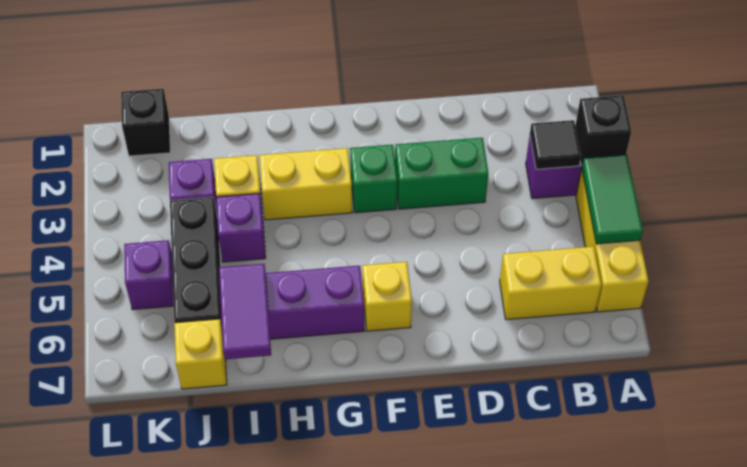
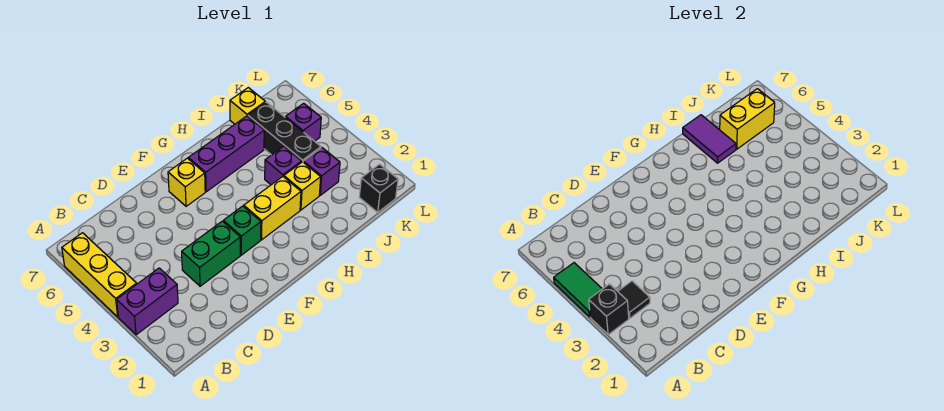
yellow brick B6:C6 level 1 -> yellow brick J6:K6 level 2

